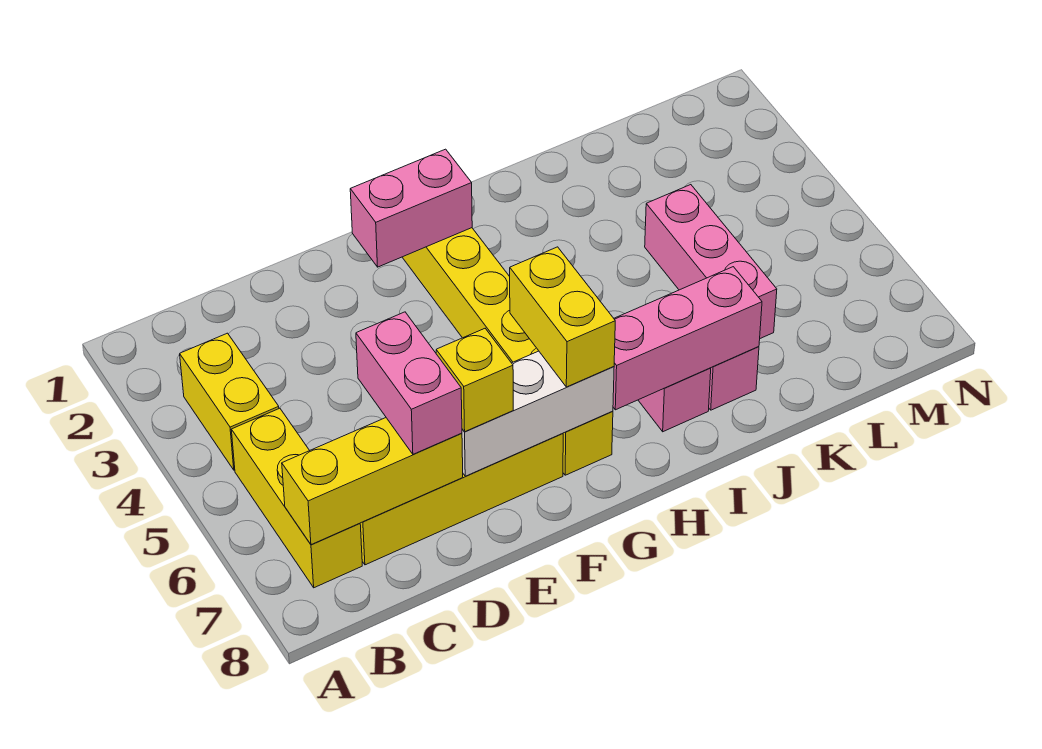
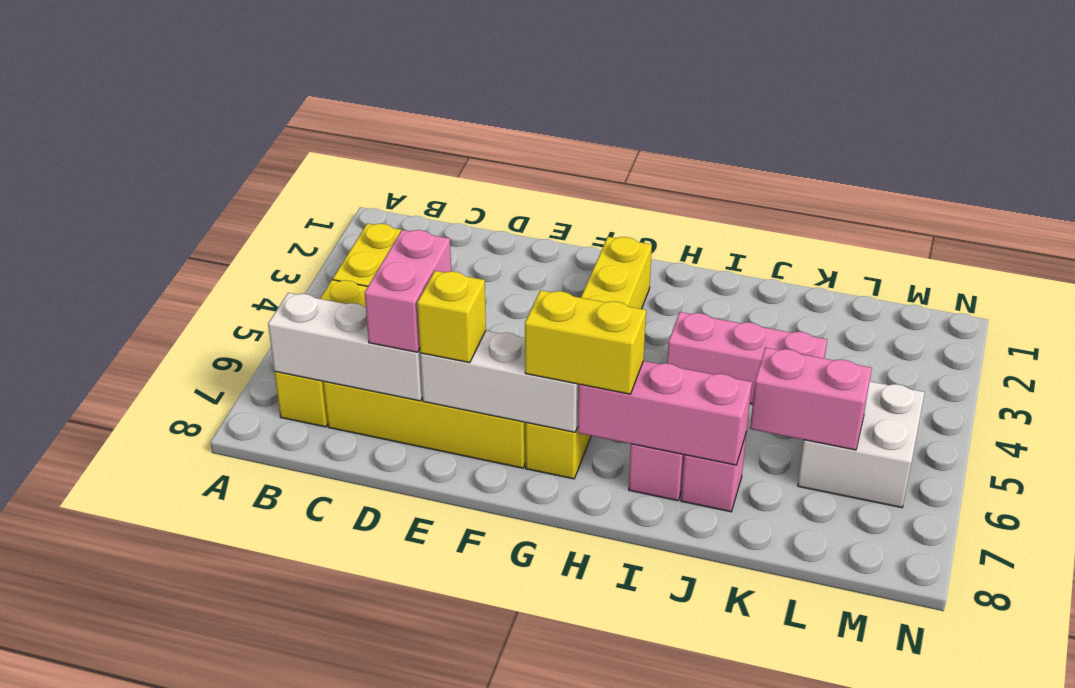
yellow brick B7:D7 level 2 -> white brick B7:D7 level 2
pink brick F2:G2 level 2 -> pink brick K6:L6 level 2
yellow brick G6:G7 level 3 -> yellow brick G7:H7 level 3
pink brick K4:K6 level 1 -> pink brick I4:K4 level 1
none -> white brick L5:M6 level 1

